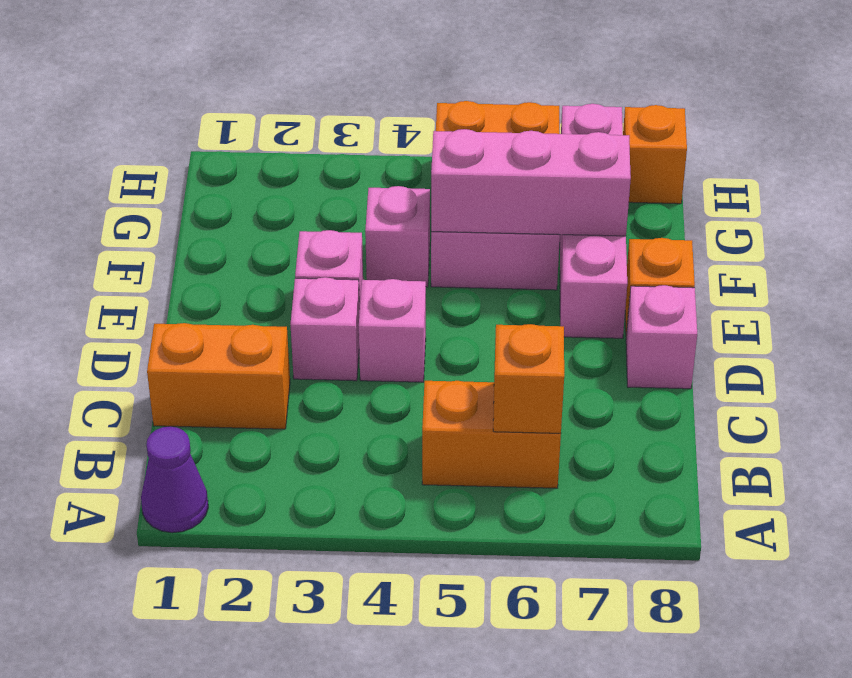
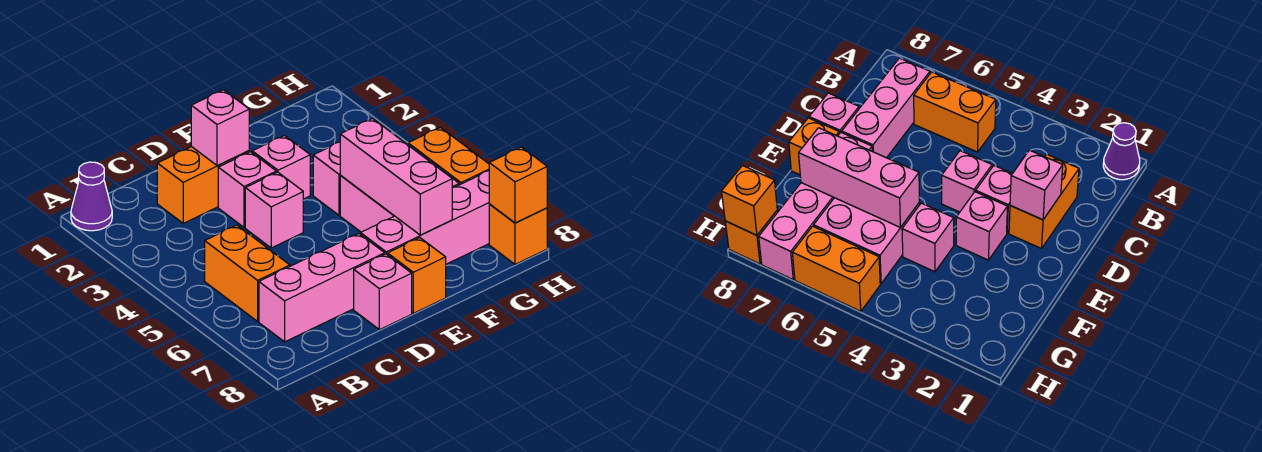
orange brick B6 level 2 -> orange brick H8 level 2
none -> pink brick B7:D7 level 1
orange brick C1:C2 level 1 -> orange brick C2:D2 level 1
none -> pink brick D2 level 2

